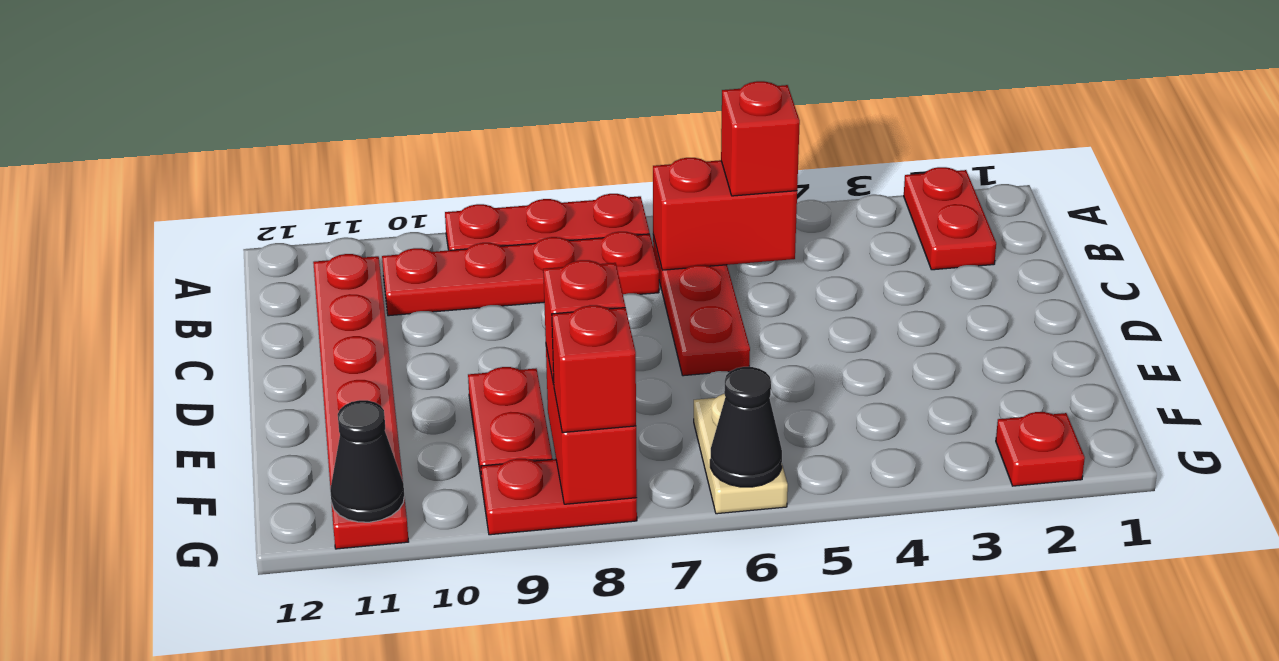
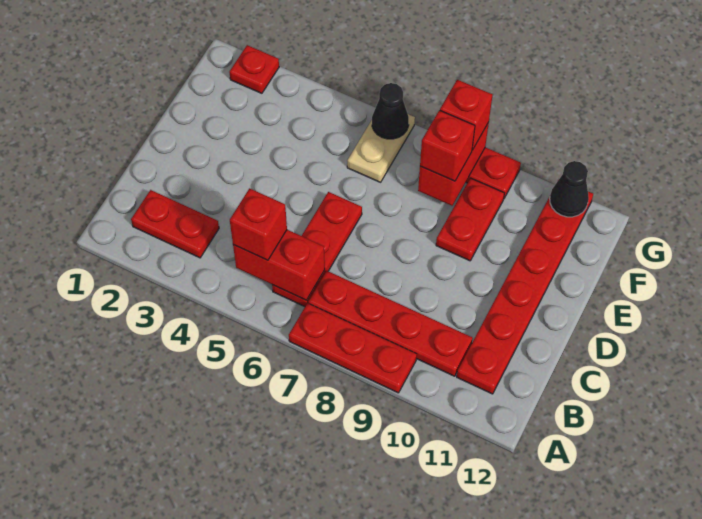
red plate A2:B2 level 1 -> red plate B2:B3 level 1

